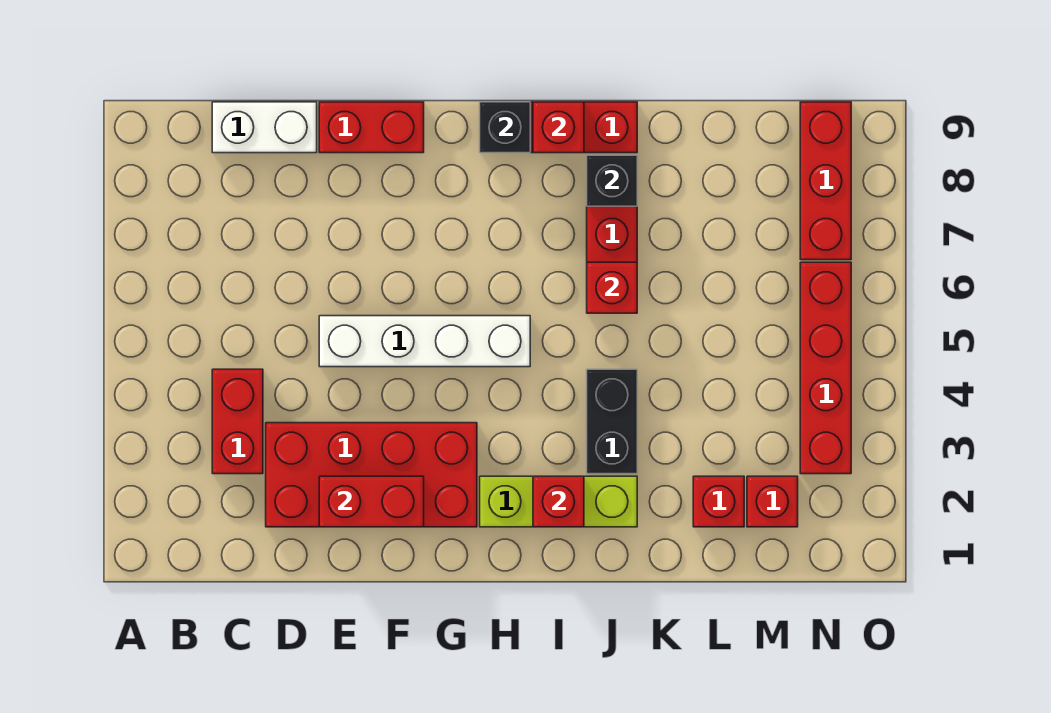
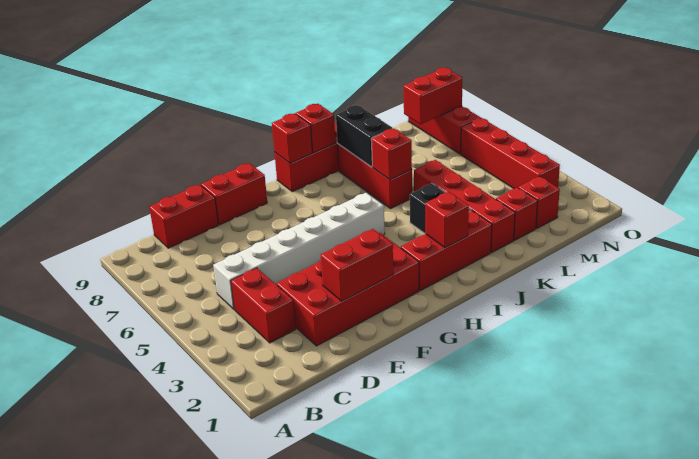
white brick C9:D9 level 1 -> red brick C9:D9 level 1
white brick E5:H5 level 1 -> white brick C5:H5 level 1
lime brick H2:J2 level 1 -> red brick H2:J2 level 1
black brick H9 level 2 -> red brick H9 level 2
black brick J8 level 2 -> black brick J7:J8 level 2
none -> red brick K2:K5 level 1
none -> red brick M8:N8 level 2

